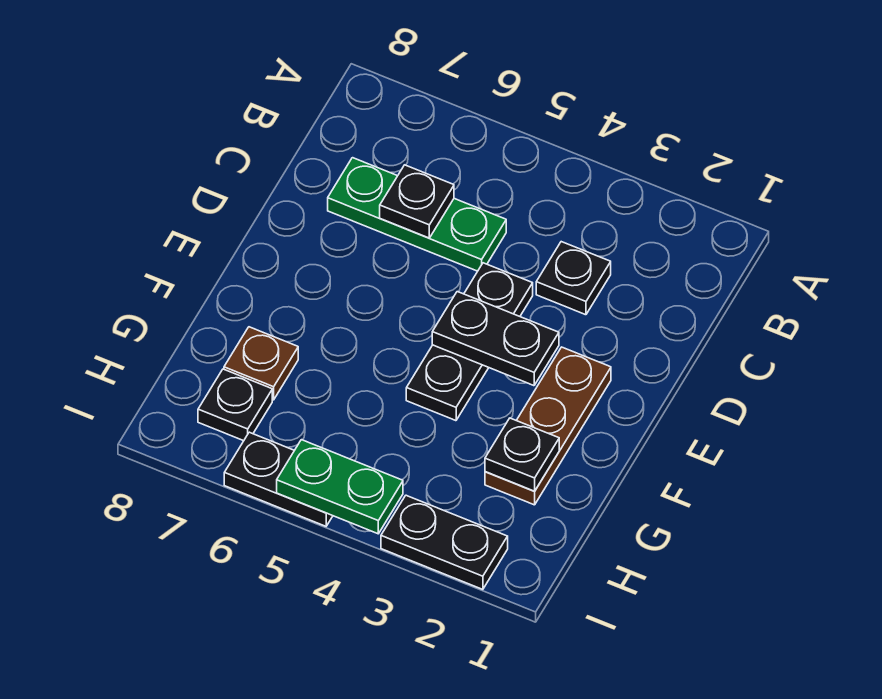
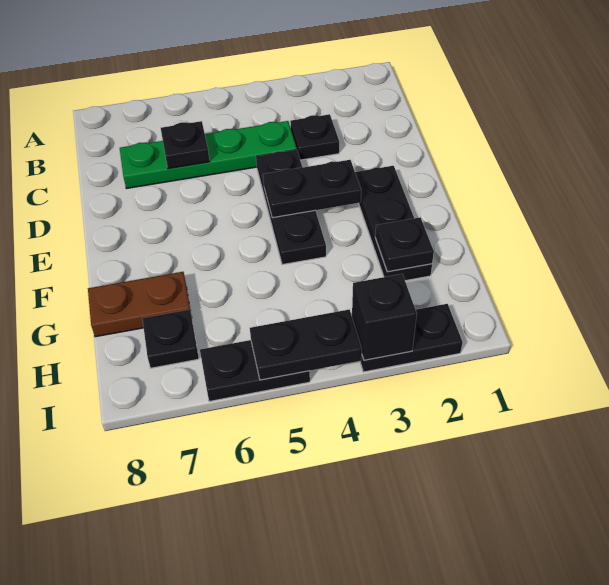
green plate C5:C7 level 1 -> green plate C4:C7 level 1
brown plate E2:G2 level 1 -> black plate E2:G2 level 1
brown plate G7 level 1 -> brown plate G7:G8 level 1
none -> black brick I3 level 2
green plate I4:I5 level 2 -> black plate I4:I5 level 2

